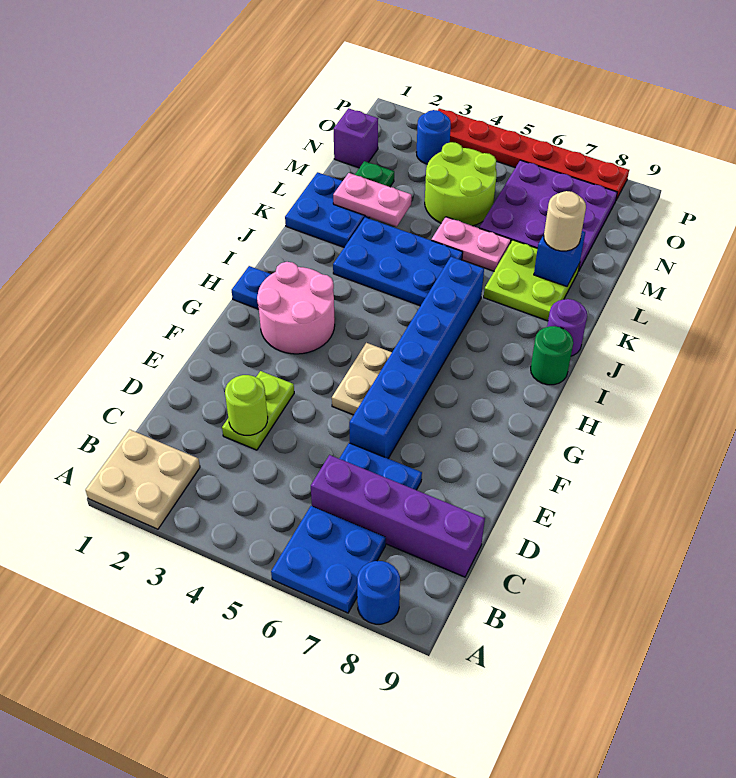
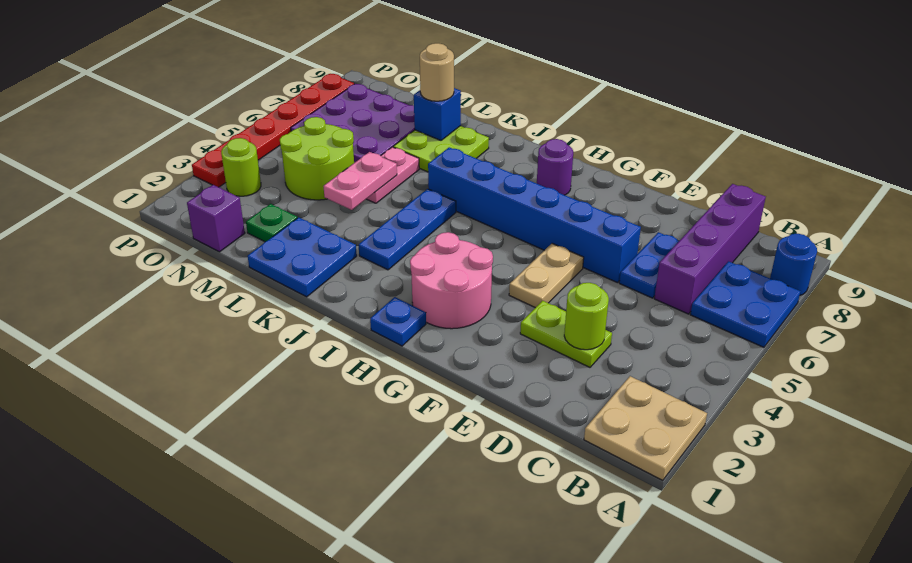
tan plate F5:G5 level 1 -> tan plate F4:F5 level 1
green round brick I9 level 1 -> none
blue plate J3:K5 level 1 -> blue plate J3:J5 level 1
purple round brick J9 level 1 -> purple round brick H8 level 1
pink plate L2:L3 level 2 -> pink plate L4:L5 level 2
blue round brick O3 level 1 -> lime round brick O3 level 1

